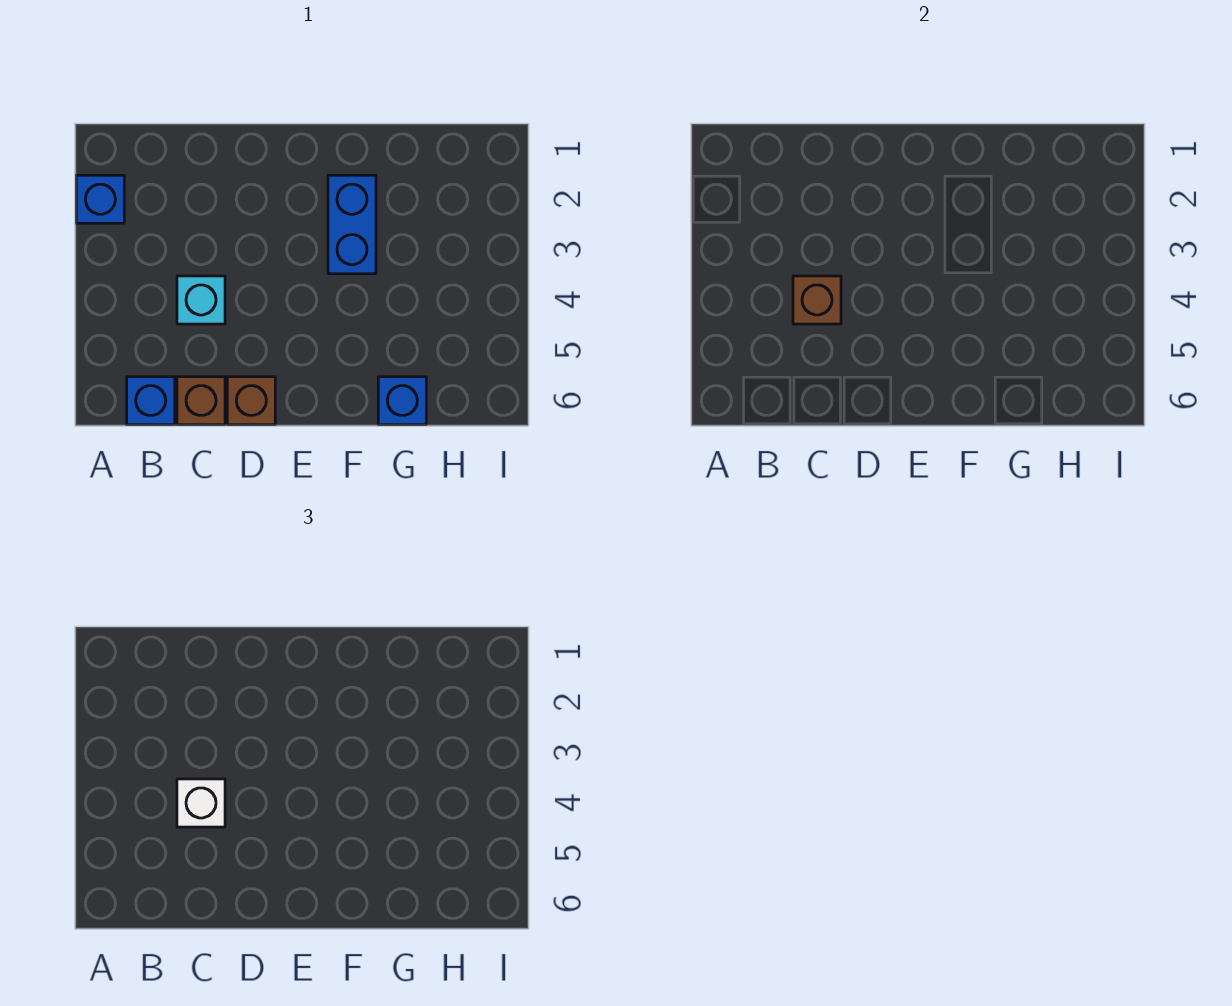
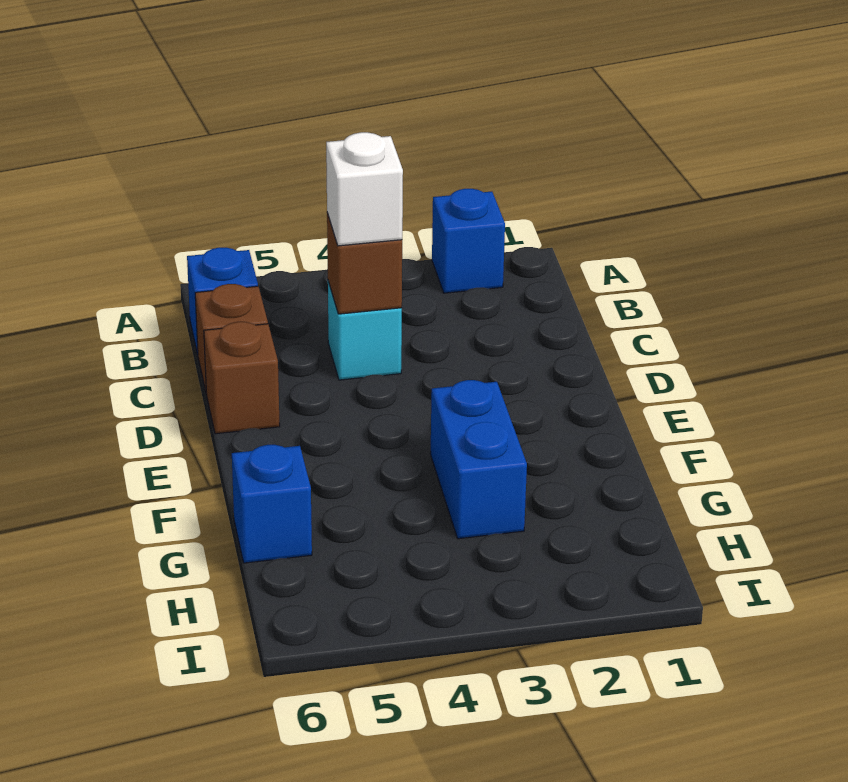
blue brick F2:F3 level 1 -> blue brick F3:G3 level 1

